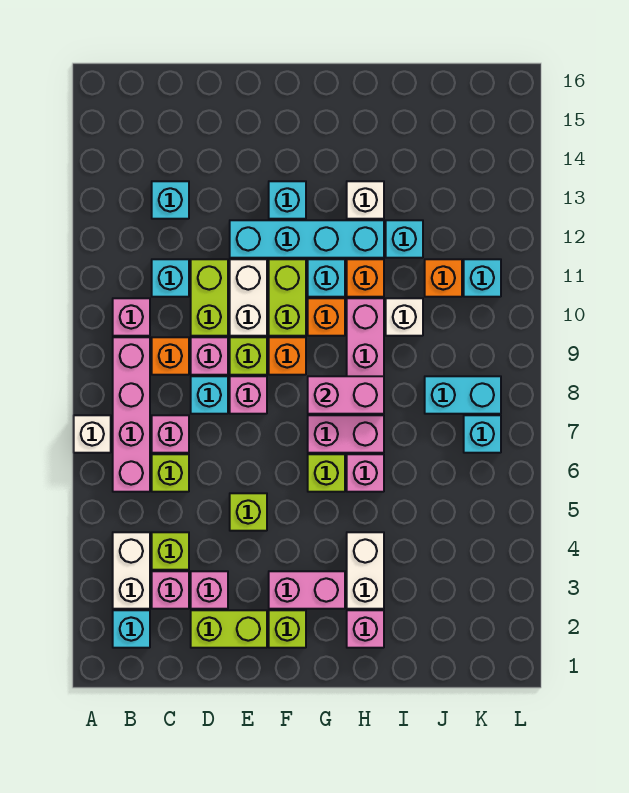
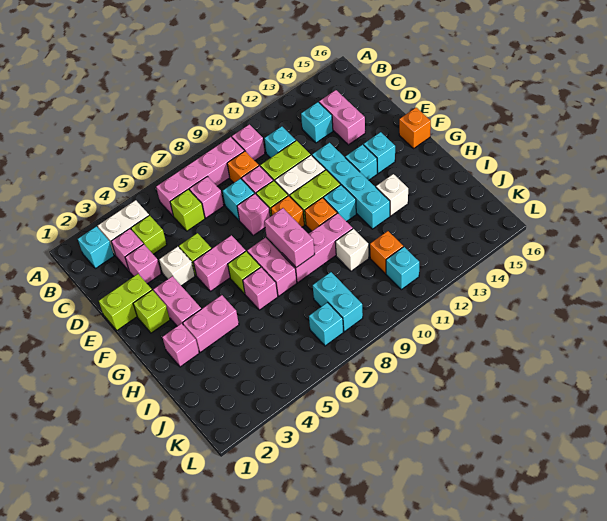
white brick A7 level 1 -> white brick E4 level 1
none -> pink brick C14:D14 level 1
lime brick D2:E2 level 1 -> lime brick E1:E2 level 1
none -> pink brick F5:F6 level 1
white brick H3:H4 level 1 -> pink brick H3:H4 level 1
orange brick H11 level 1 -> orange brick F16 level 1
cyan brick I12 level 1 -> cyan brick F14 level 1

